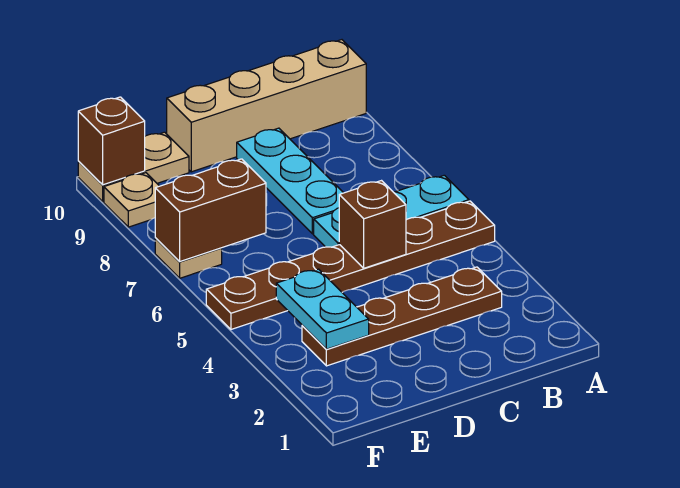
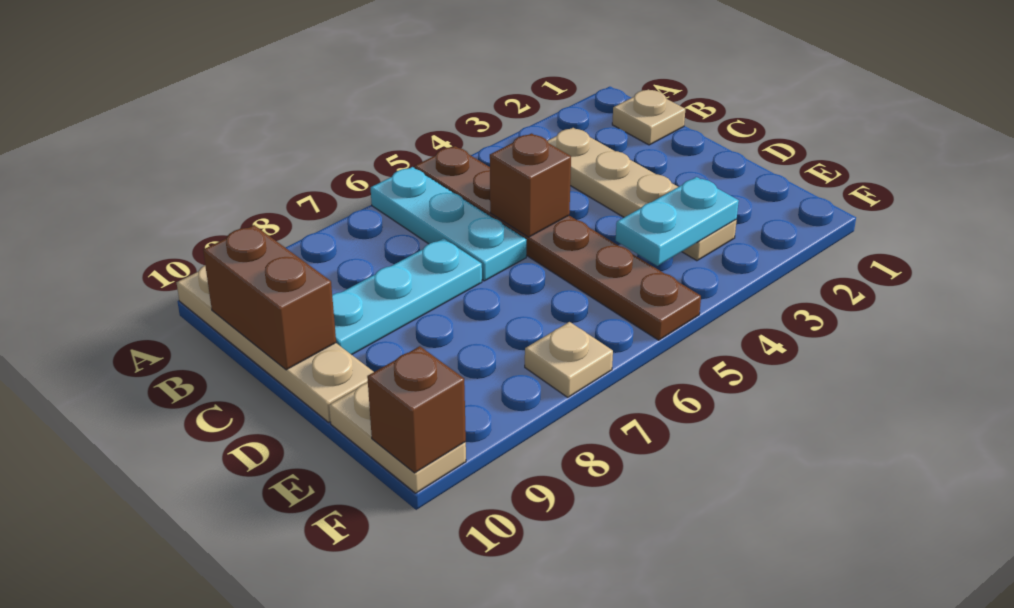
tan brick A10:D10 level 1 -> tan plate A10:D10 level 1
brown plate B3:E3 level 1 -> tan plate B3:E3 level 1
brown brick E7:F7 level 2 -> brown brick B10:C10 level 2
tan plate F9 level 1 -> tan plate B1 level 1

